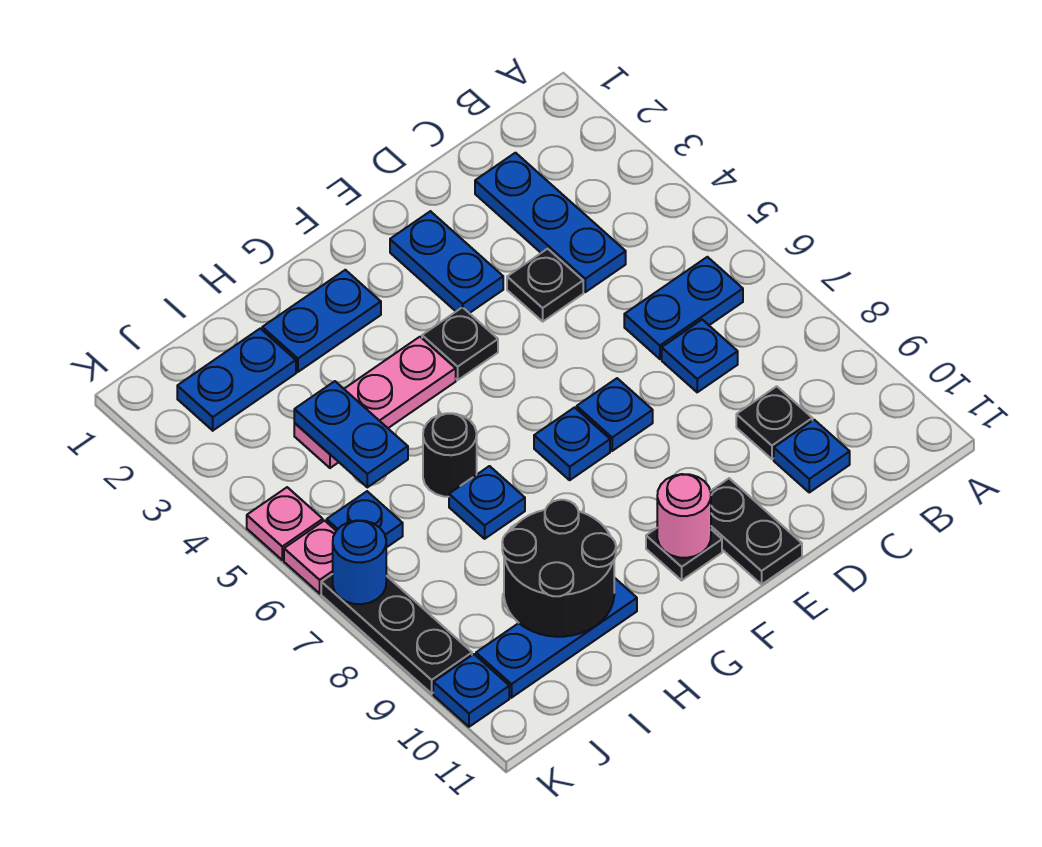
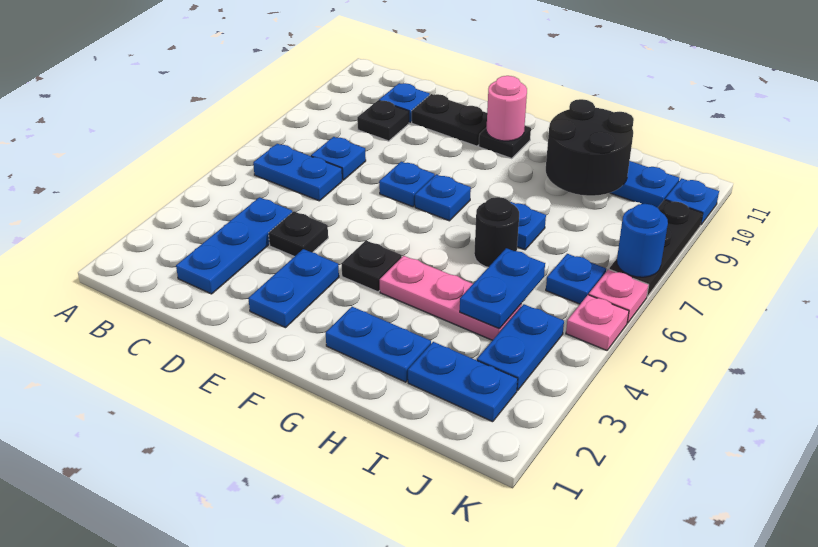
black plate E10:E11 level 1 -> black plate D10:E10 level 1
none -> blue plate J3:J4 level 1

